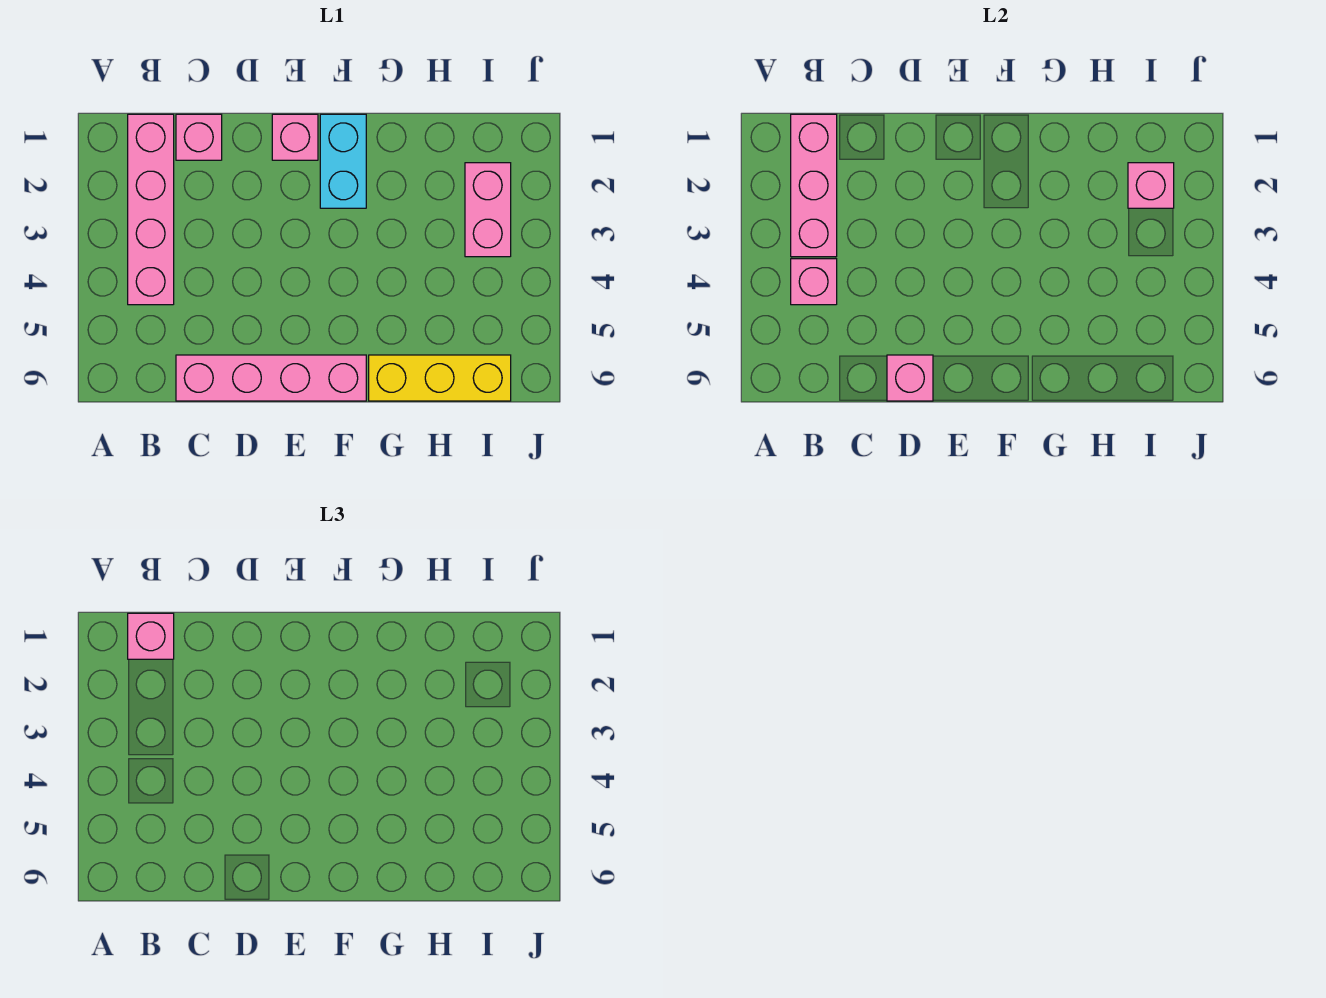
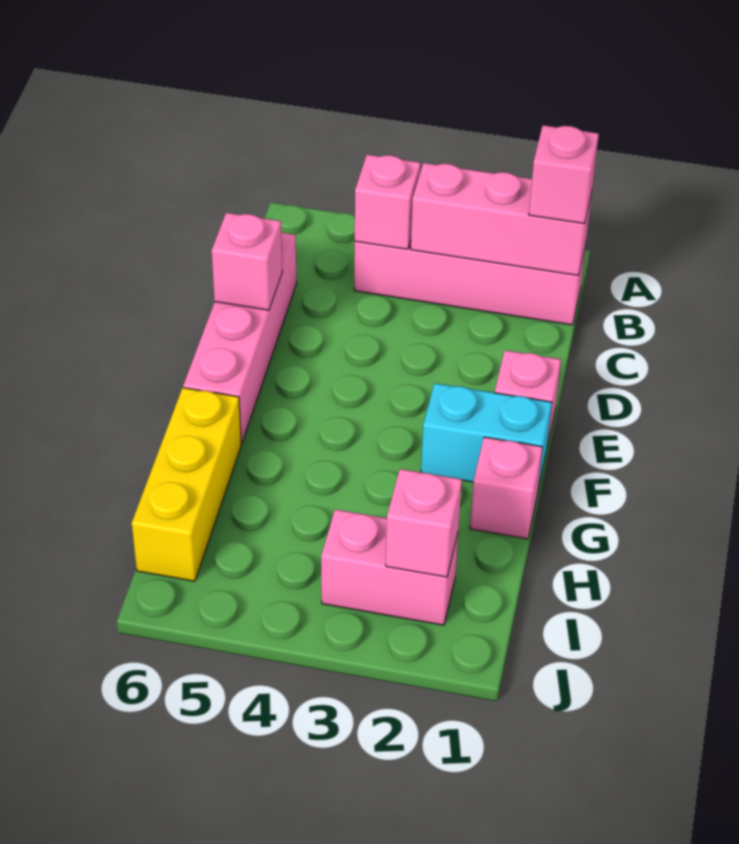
pink brick C1 level 1 -> pink brick G1 level 1

